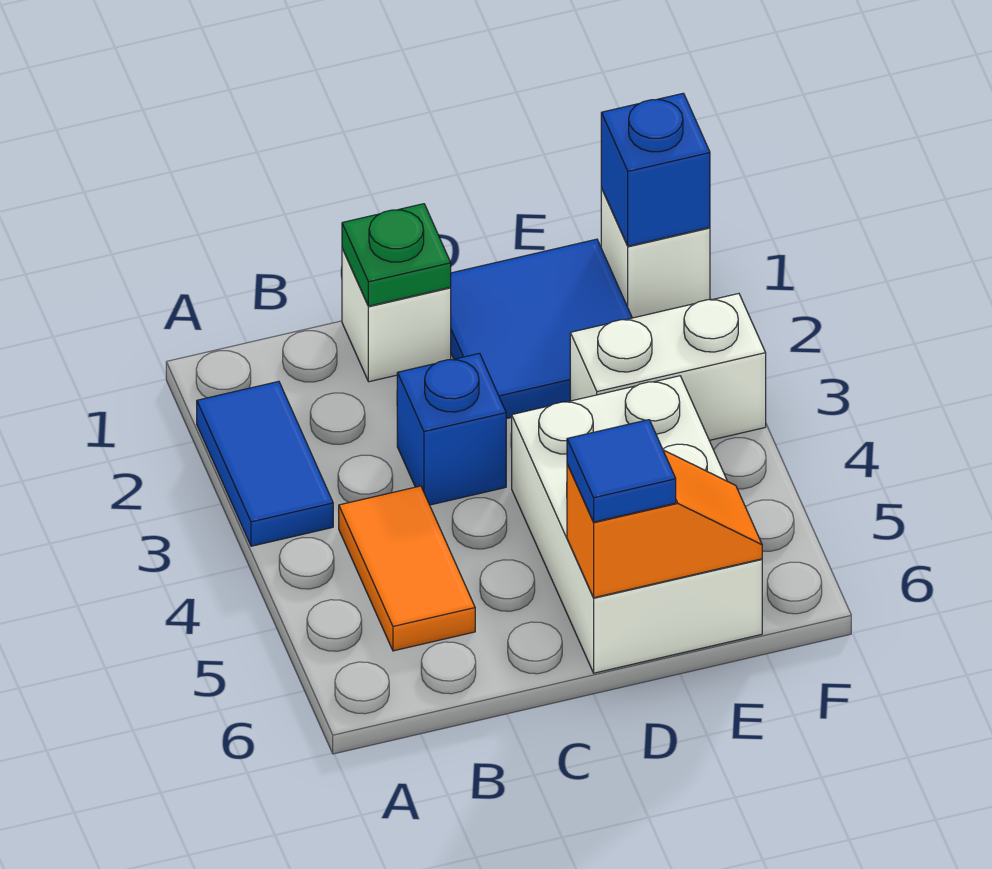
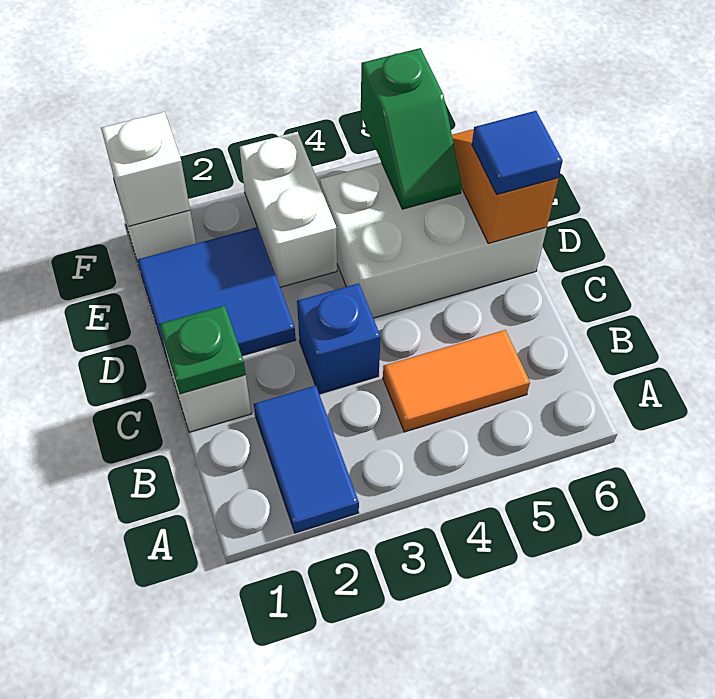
blue tile A2:A3 level 1 -> blue tile A2:B2 level 1
none -> green slope E5:F5 level 2 top F
blue brick F1 level 2 -> white brick F1 level 2

